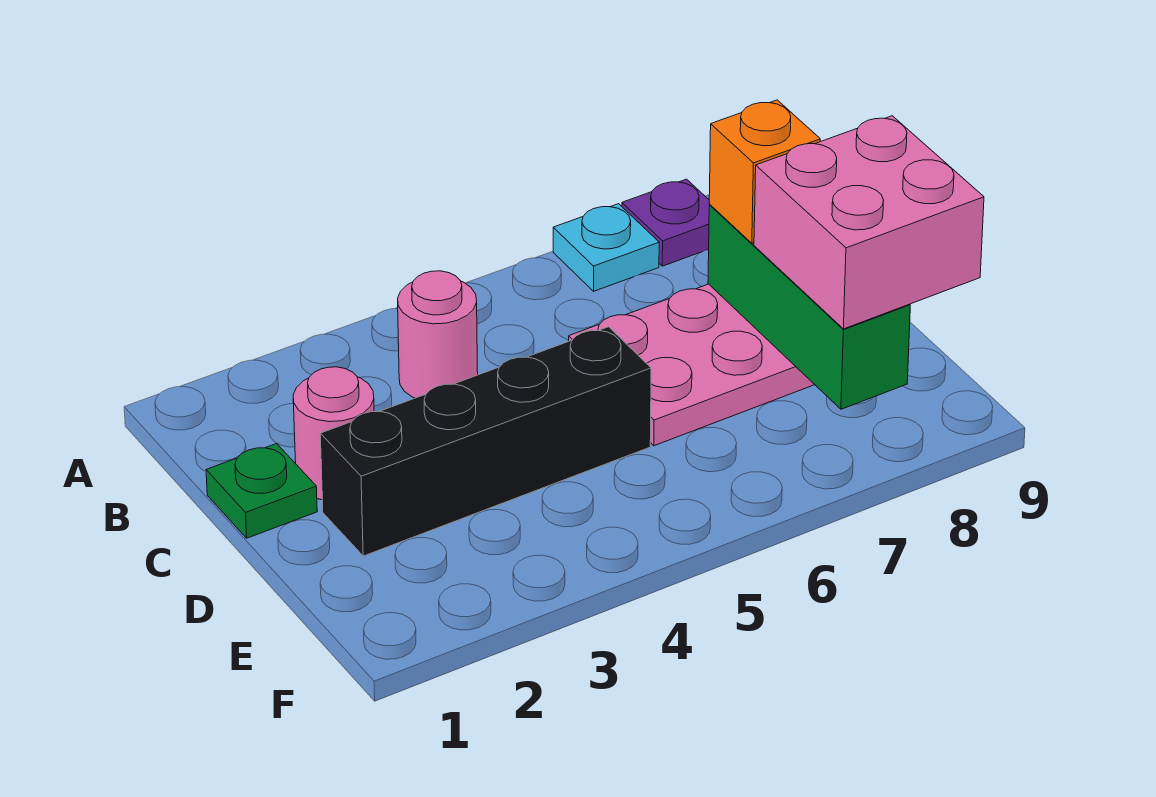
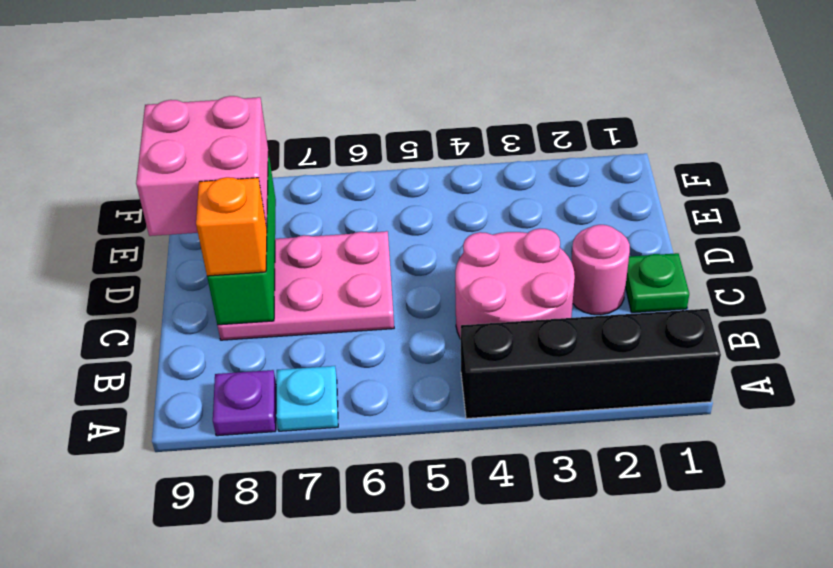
pink round brick B4 level 1 -> pink round brick B3:C4 level 1
black brick D2:D5 level 1 -> black brick A1:A4 level 1

